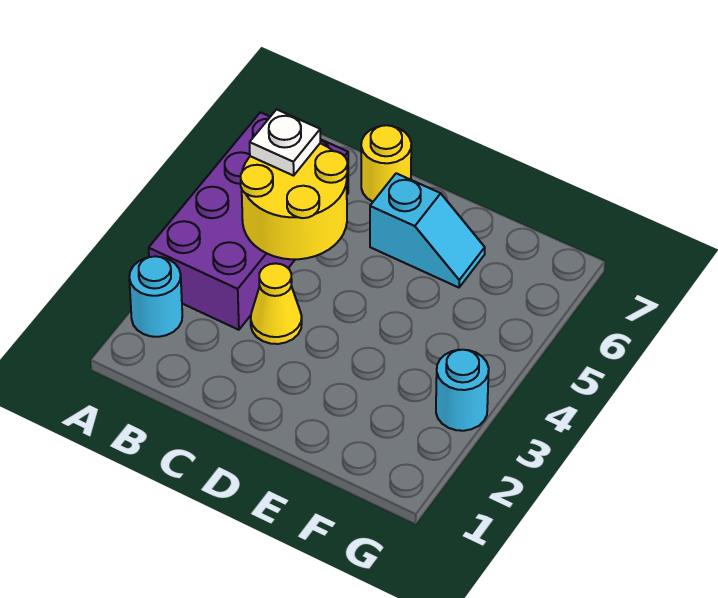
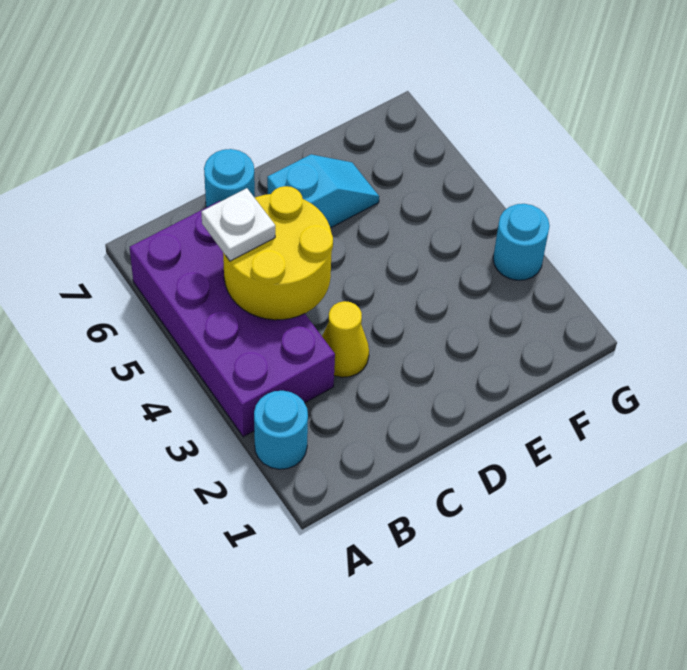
yellow round brick C7 level 1 -> cyan round brick C7 level 1

